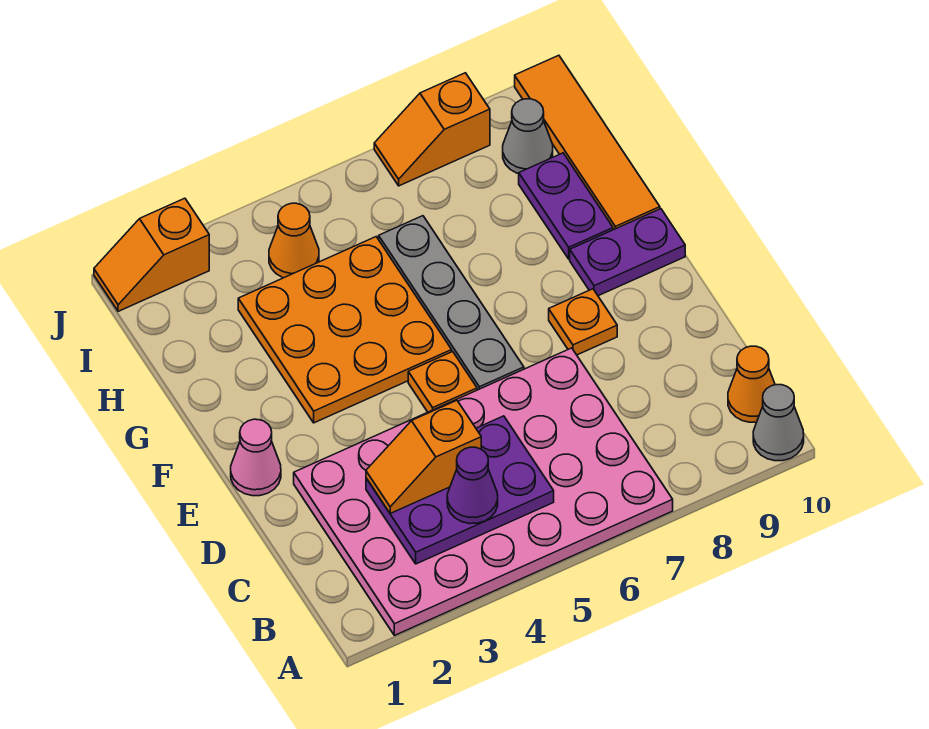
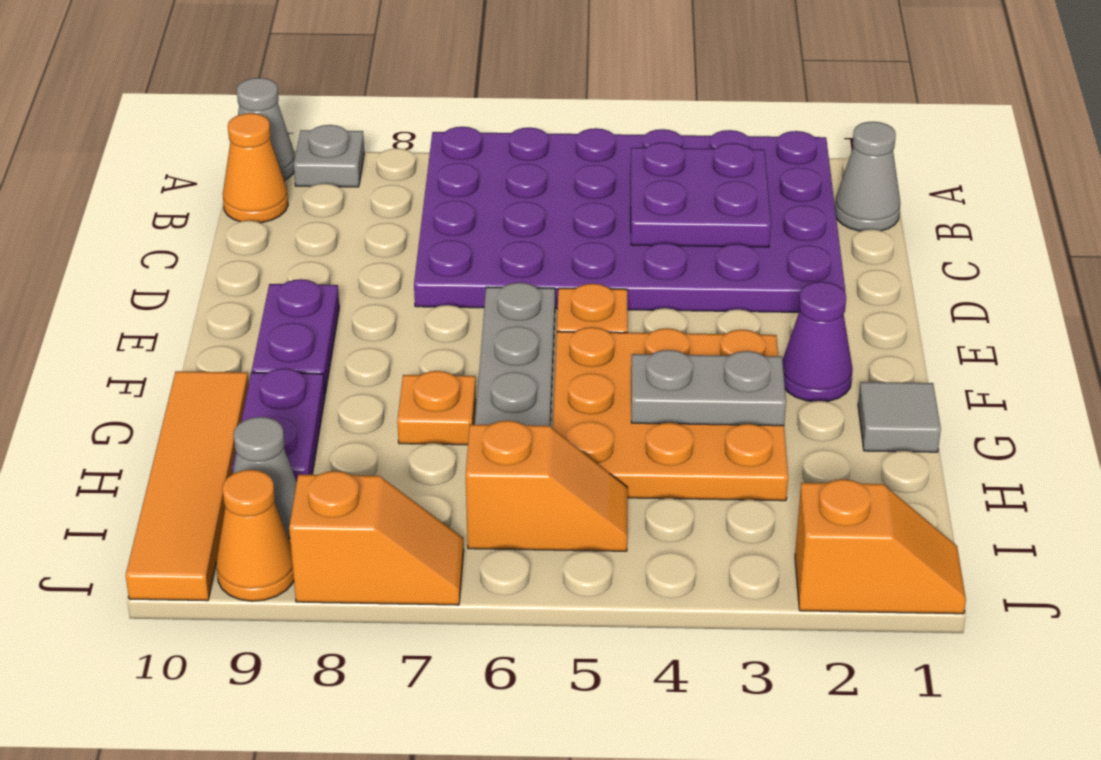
pink plate A2:D7 level 1 -> purple plate A2:D7 level 1
none -> grey plate A9 level 1
none -> grey cone B1 level 1
purple plate B3:C5 level 2 -> purple plate B3:C4 level 2
purple cone B4 level 3 -> purple cone F2 level 1
orange slope C3:C4 level 3 top 4 -> orange slope I5:I6 level 1 top 6
pink cone E1 level 1 -> none
orange plate E8 level 1 -> orange plate G7 level 1
purple plate F9:F10 level 1 -> purple plate E9:F9 level 1
none -> grey tile G1 level 1
none -> grey plate G3:G4 level 2
orange cone I4 level 1 -> orange cone J9 level 1

